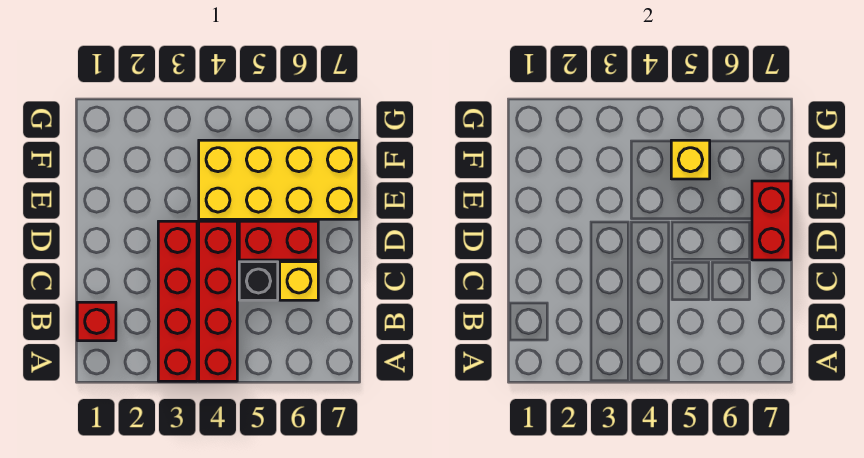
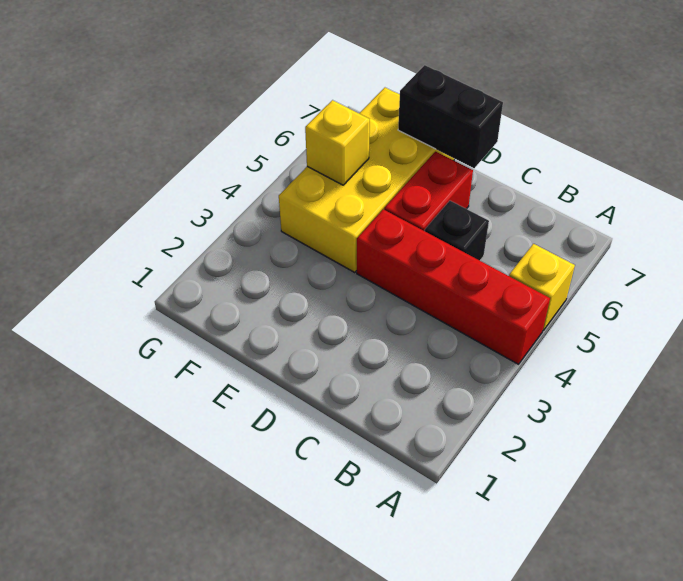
red brick A3:D3 level 1 -> none
red brick B1 level 1 -> none
yellow brick C6 level 1 -> yellow brick A5 level 1
red brick D7:E7 level 2 -> black brick D7:E7 level 2

